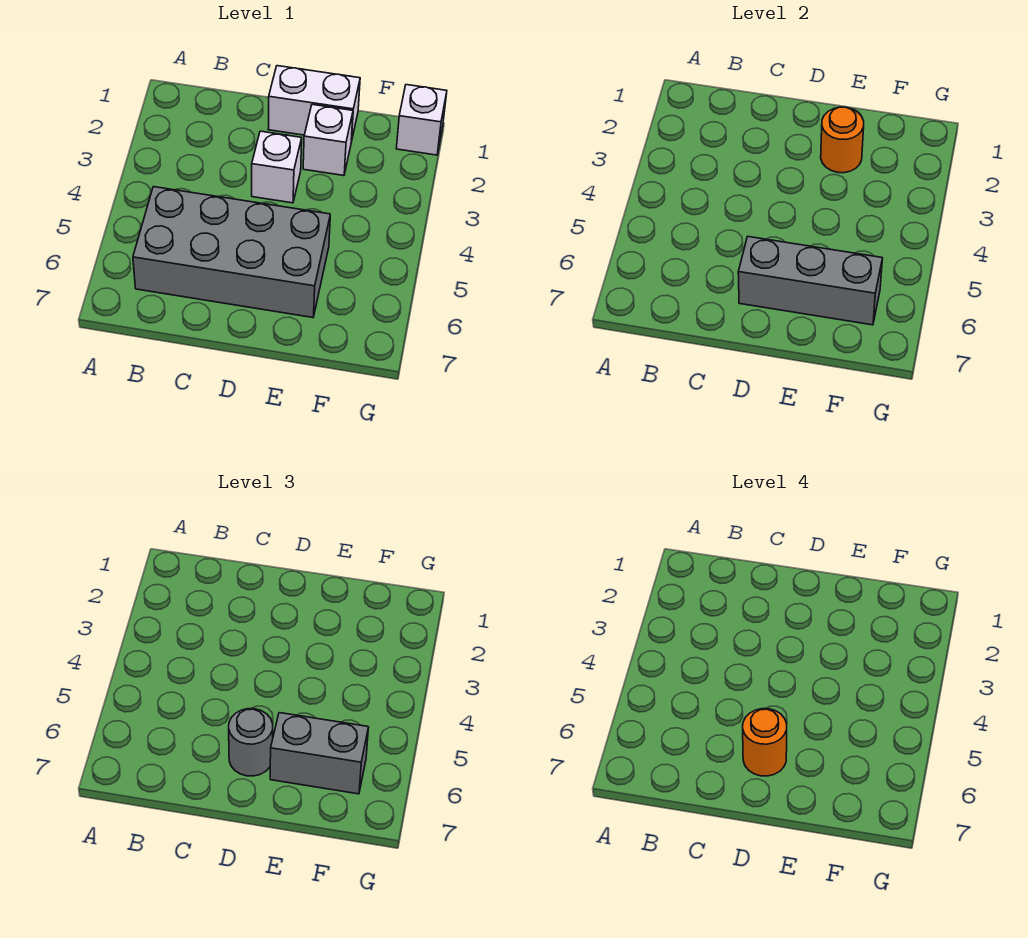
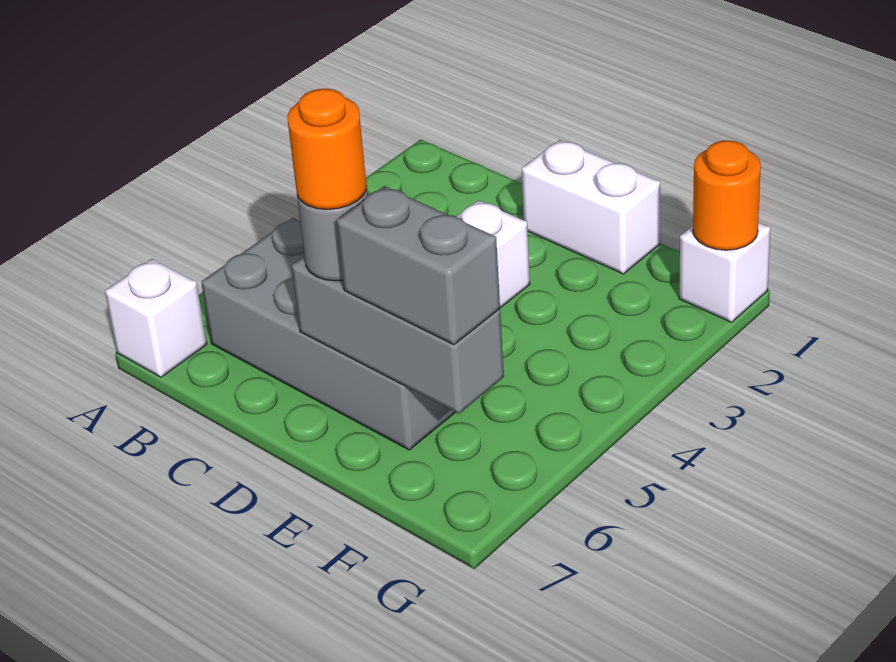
white brick E2 level 1 -> white brick A7 level 1
orange round brick E2 level 2 -> orange round brick G1 level 2

